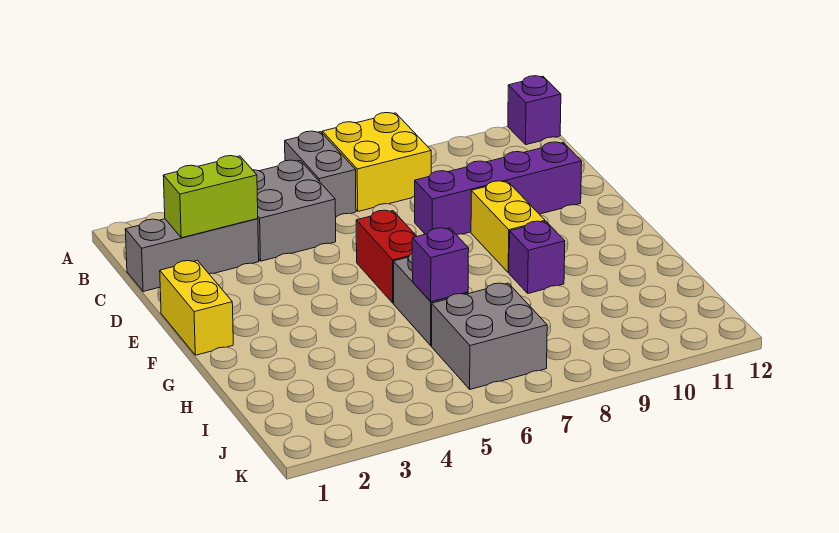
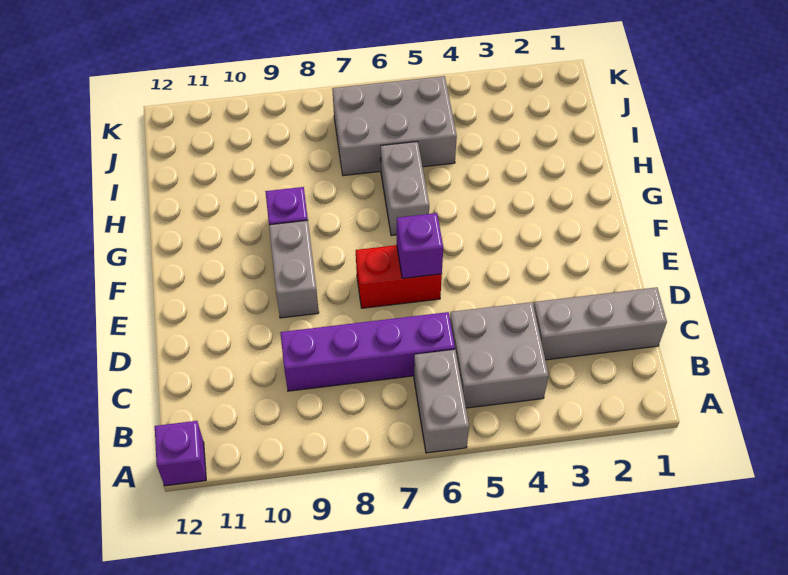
yellow brick A7:B8 level 1 -> none
lime brick C2:C3 level 2 -> none
purple brick D8:D11 level 1 -> purple brick C6:C9 level 1
yellow brick E1:F1 level 1 -> none
red brick E6:F6 level 1 -> red brick E6:E7 level 1
yellow brick E9:F9 level 1 -> grey brick E9:F9 level 1
purple brick H6 level 2 -> purple brick E6 level 2
grey brick I6:J7 level 1 -> grey brick I5:J7 level 1

